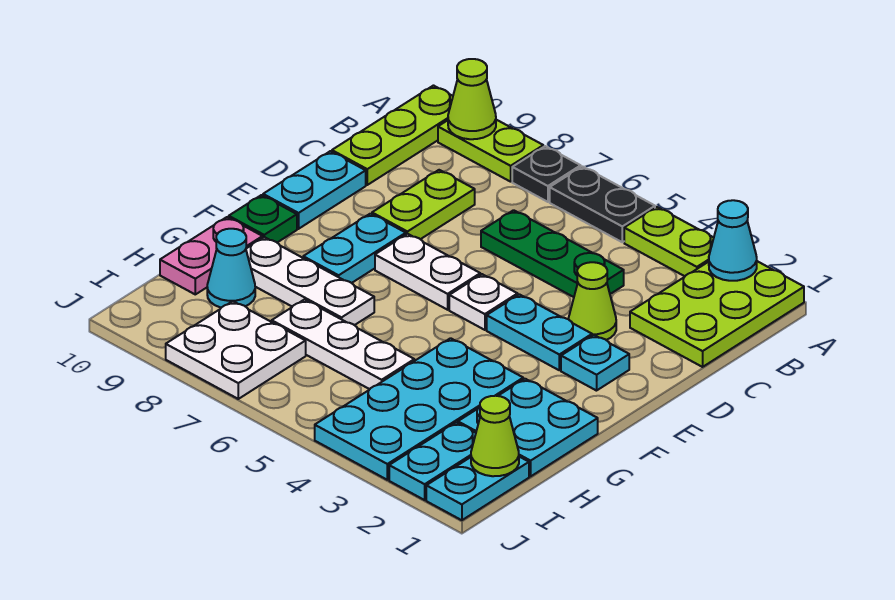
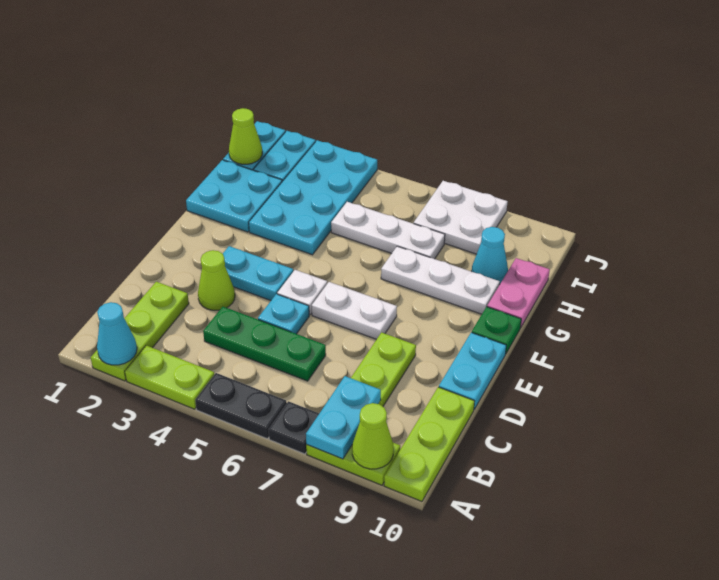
lime plate A1:C2 level 1 -> lime plate A2:C2 level 1
cyan plate E2 level 1 -> cyan plate D5 level 1
cyan plate E8:F8 level 1 -> cyan plate A8:B8 level 2

